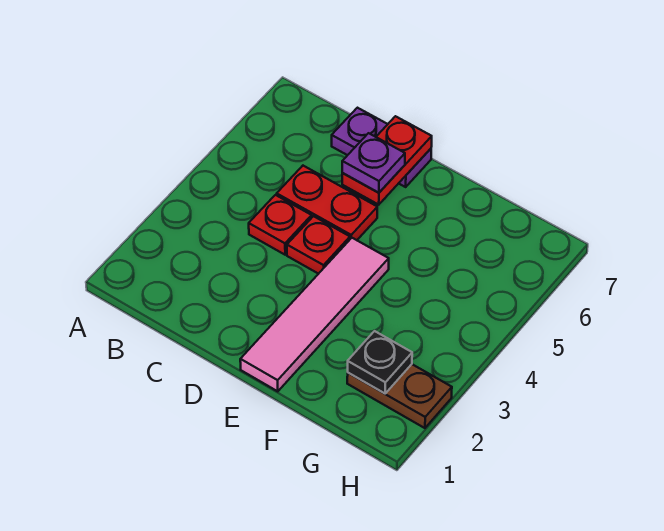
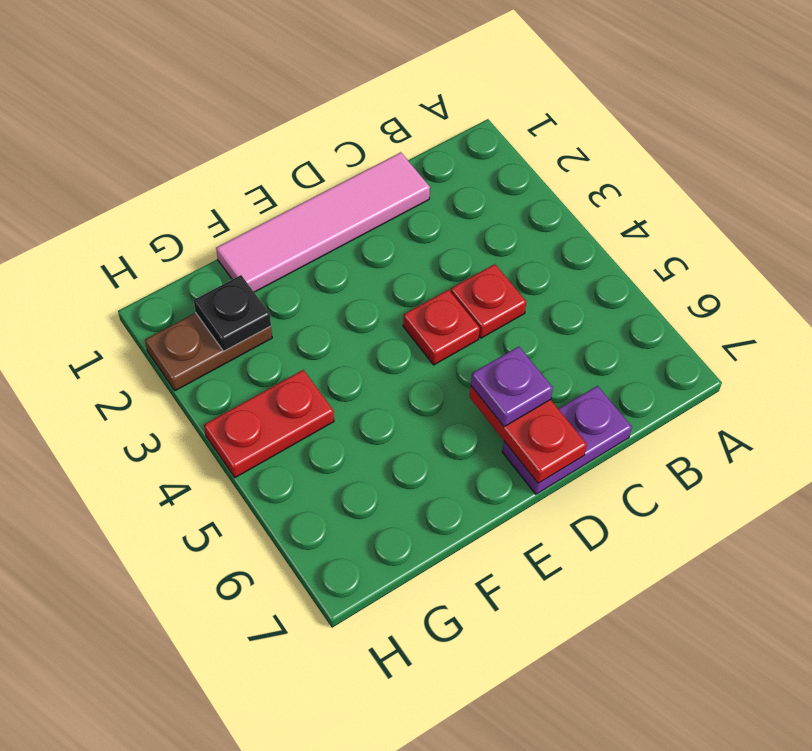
red plate C5:D5 level 1 -> red plate G4:H4 level 1
pink tile E1:E4 level 1 -> pink tile C1:F1 level 1

